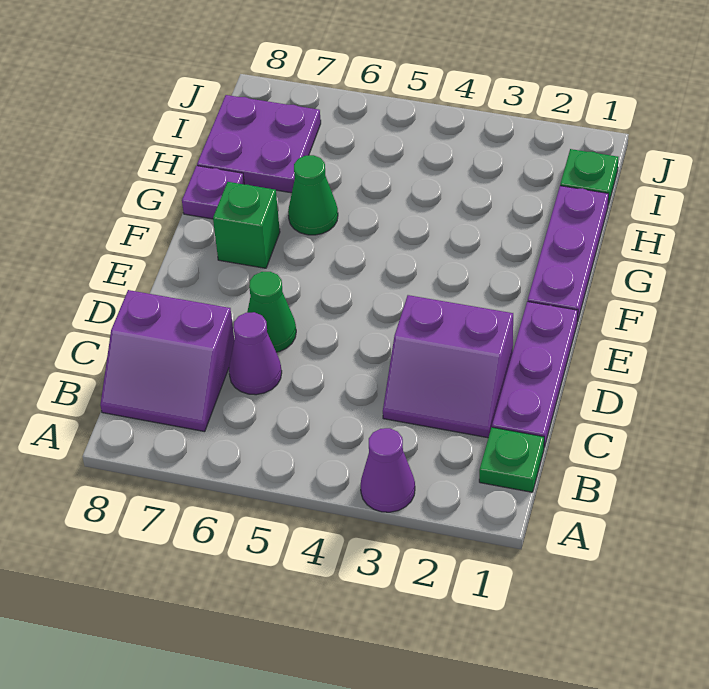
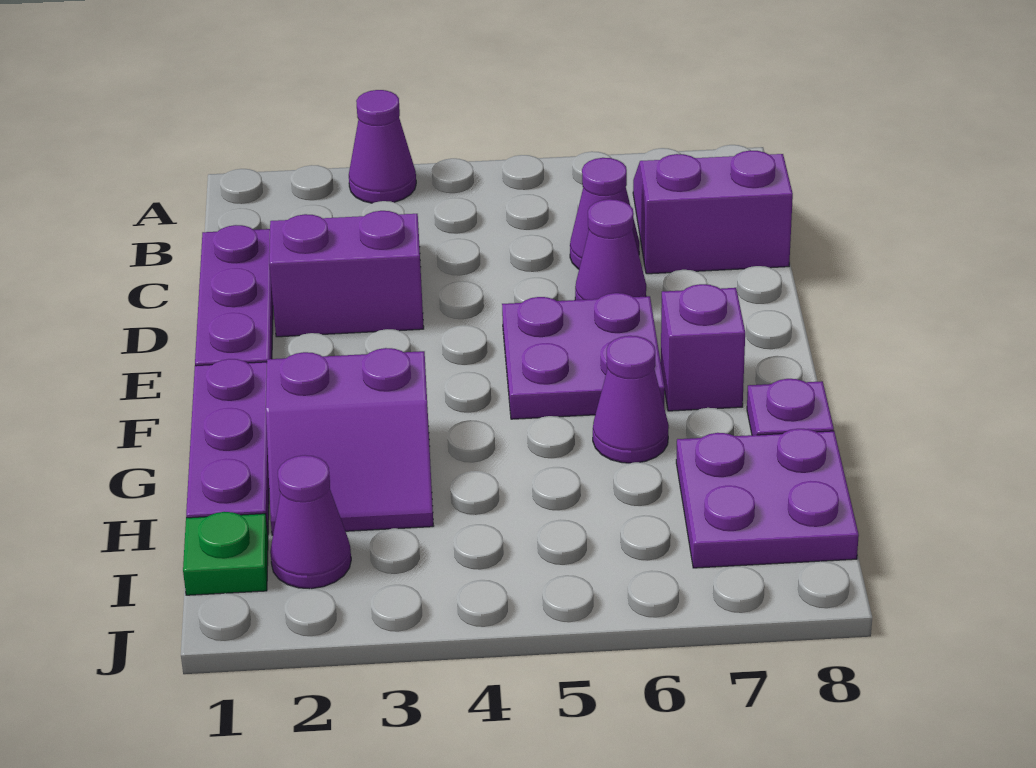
green plate B1 level 1 -> none
green cone D6 level 1 -> purple cone D6 level 1
none -> purple plate E5:F6 level 1
green brick F7 level 1 -> purple brick F7 level 1
none -> purple slope G2:H3 level 1 top G
green cone G6 level 1 -> purple cone G6 level 1
none -> purple cone I2 level 1

